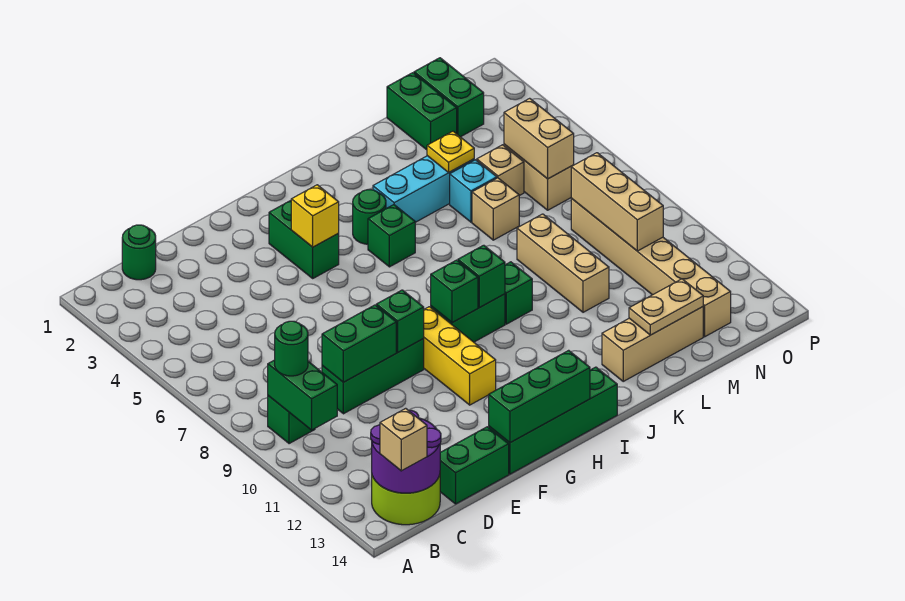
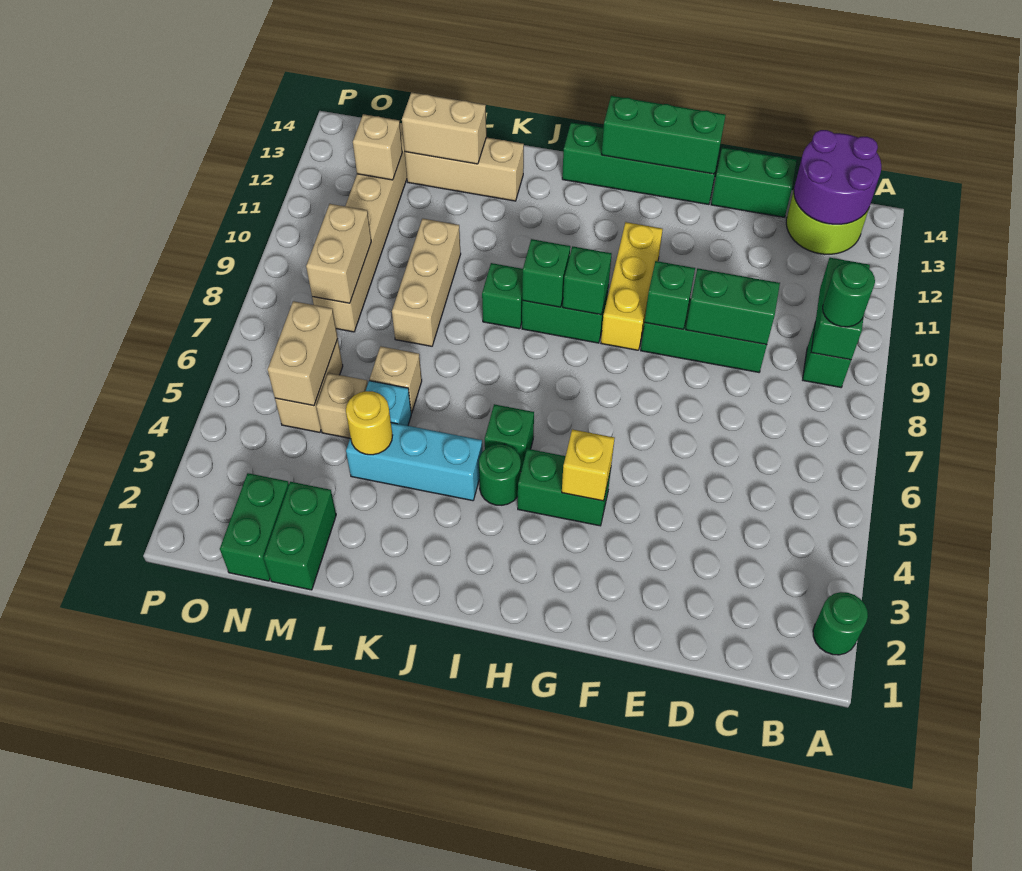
tan brick B14 level 3 -> tan brick N12 level 2
green round brick C1 level 1 -> green round brick A2 level 1
green brick G3:G4 level 1 -> green brick G4:H4 level 1
yellow plate L4 level 2 -> yellow round brick L4 level 2
tan plate L13:M13 level 2 -> tan brick L13:M13 level 2
tan brick N8:N10 level 2 -> tan brick N8:N9 level 2

